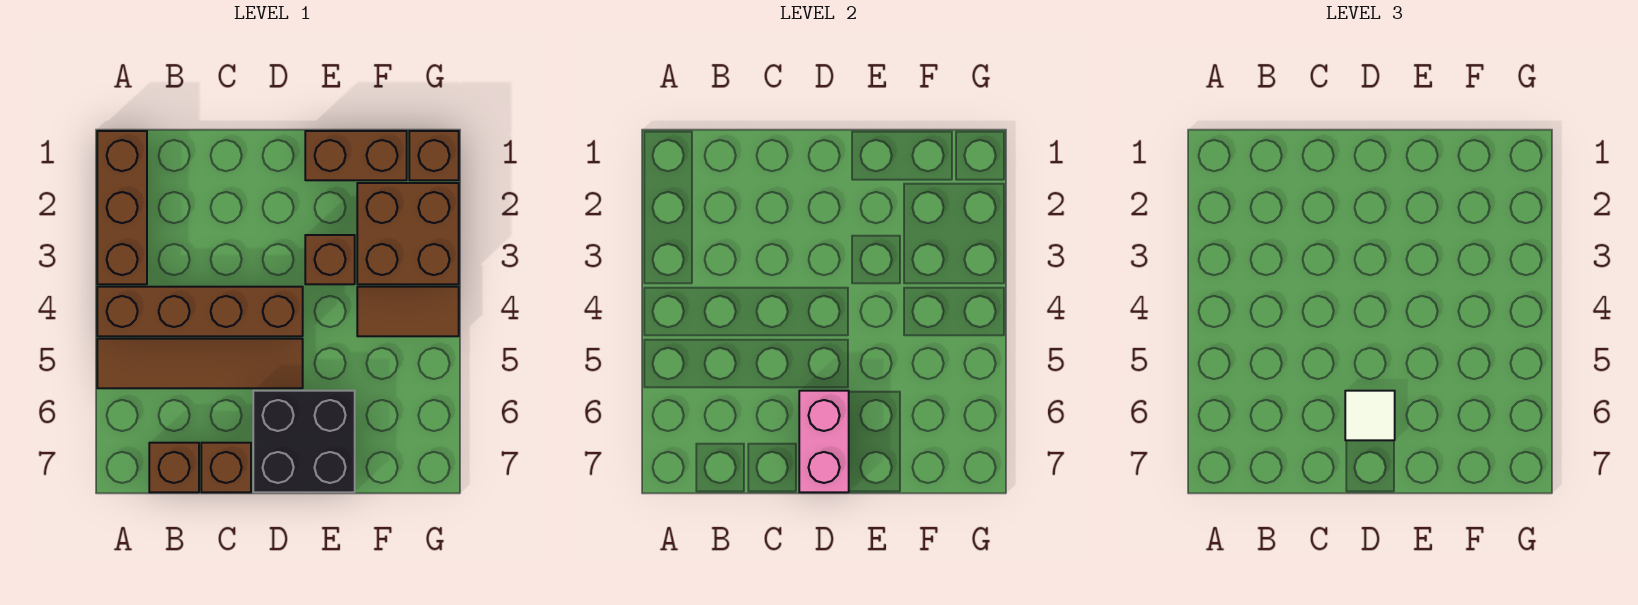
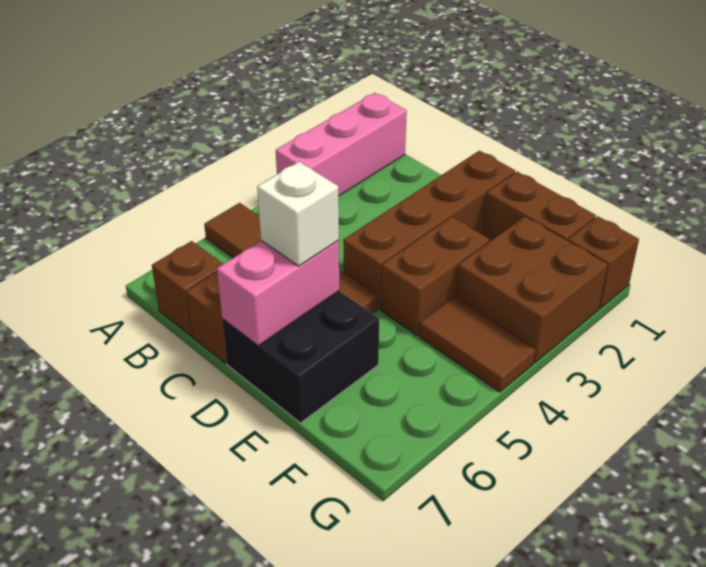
brown brick A1:A3 level 1 -> pink brick A1:A3 level 1
brown brick A4:D4 level 1 -> brown brick D1:D4 level 1
white tile D6 level 3 -> white brick D6 level 3
brown brick E3 level 1 -> brown brick E3:E4 level 1

